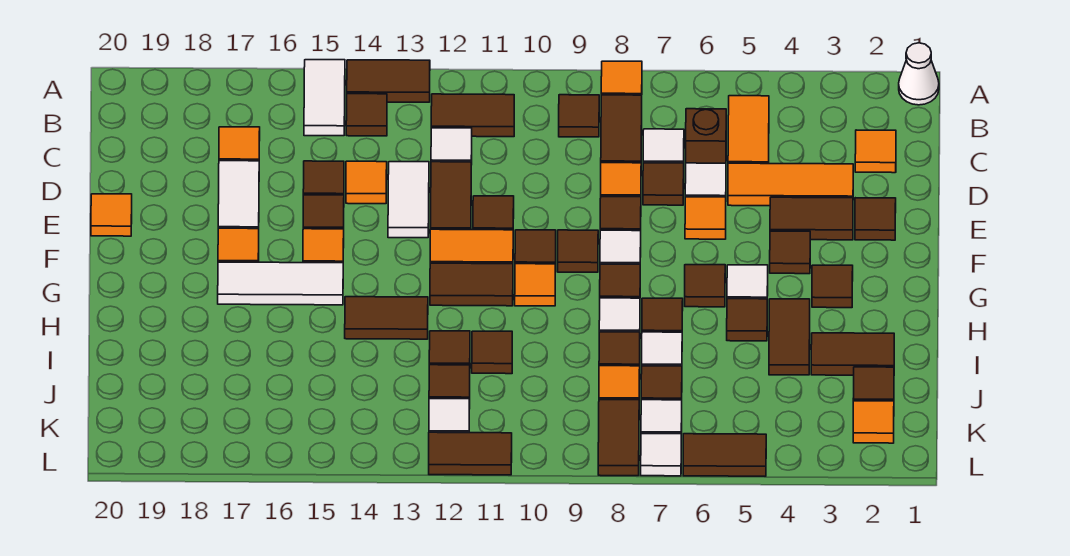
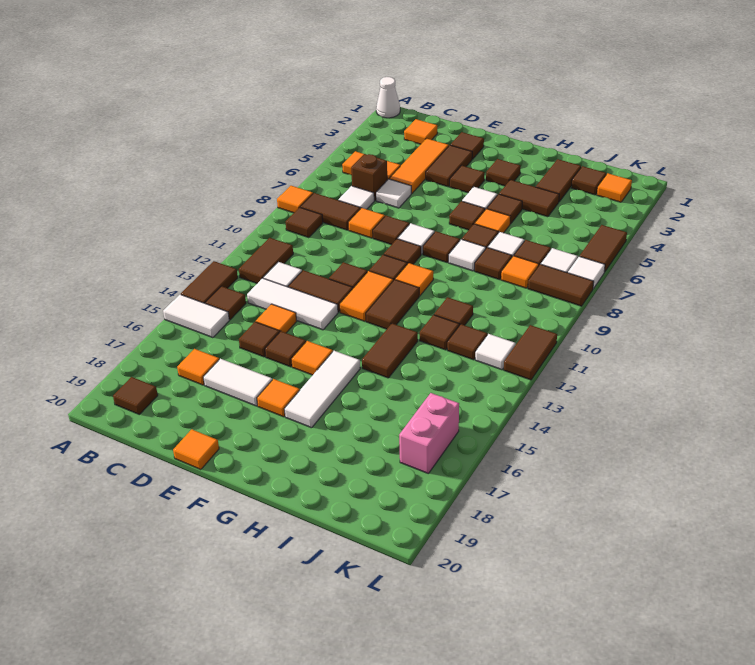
brown tile D7 level 1 -> brown tile B19 level 1
white tile D13:E13 level 1 -> white tile C13:E13 level 1
orange tile E6 level 1 -> orange tile H6 level 1
none -> pink brick K16:K17 level 1

